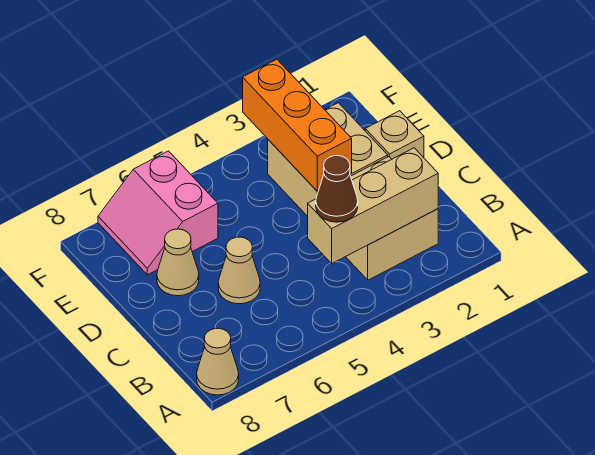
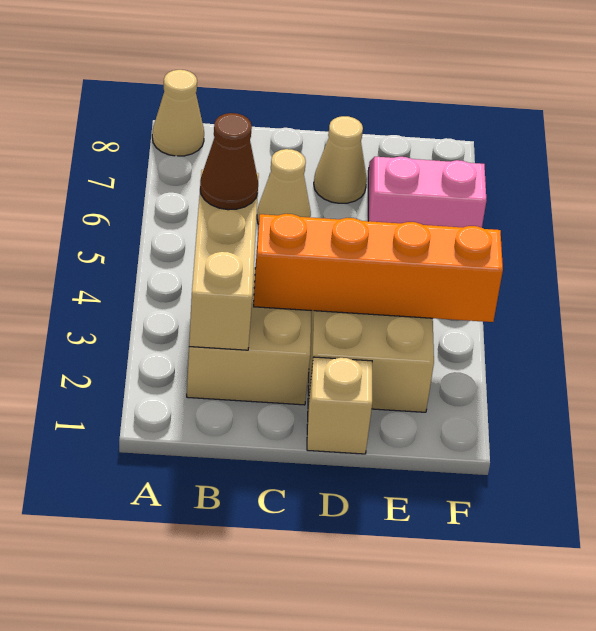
orange brick D3:F3 level 2 -> orange brick C3:F3 level 2

